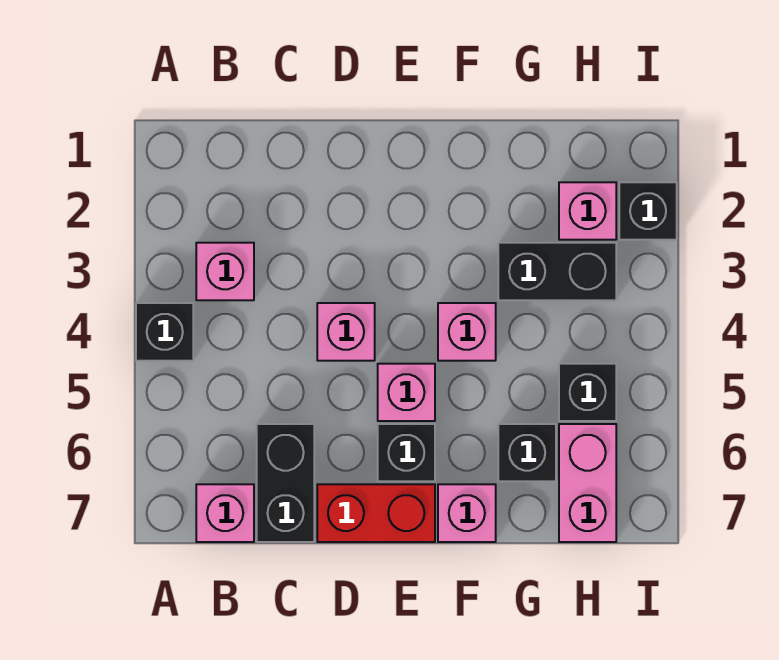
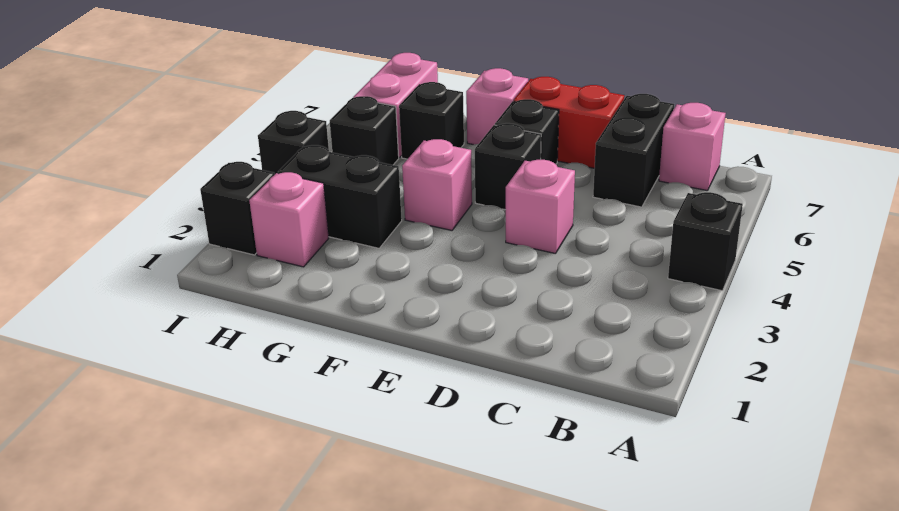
pink brick B3 level 1 -> none
pink brick E5 level 1 -> black brick E5 level 1
none -> black brick I4 level 1

